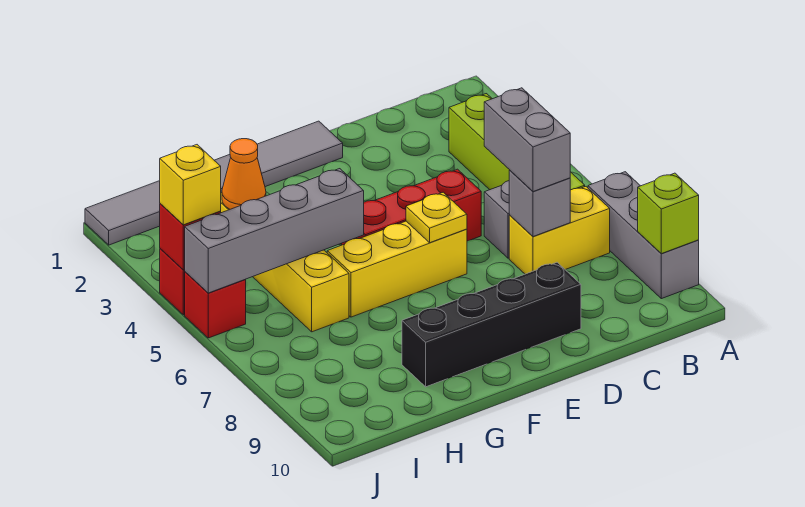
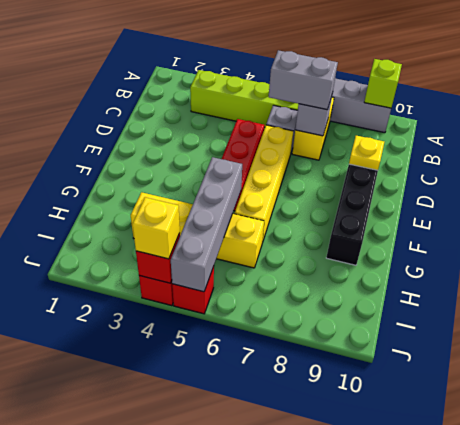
grey tile E1:J1 level 1 -> none
yellow brick E6:G6 level 1 -> yellow brick D6:G6 level 1
yellow plate E6 level 2 -> yellow plate D9 level 2
orange cone H3 level 2 -> none

